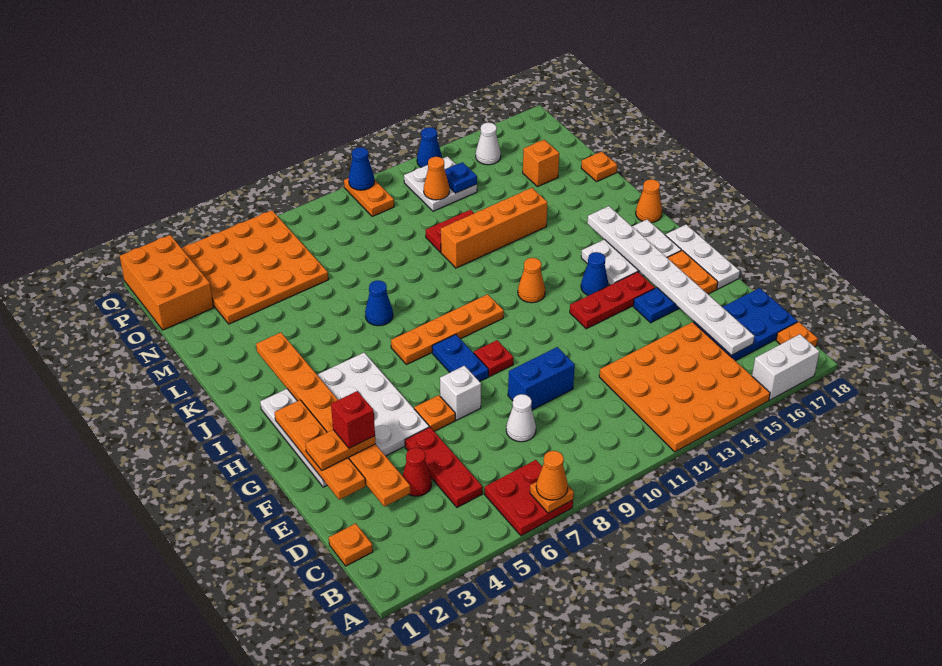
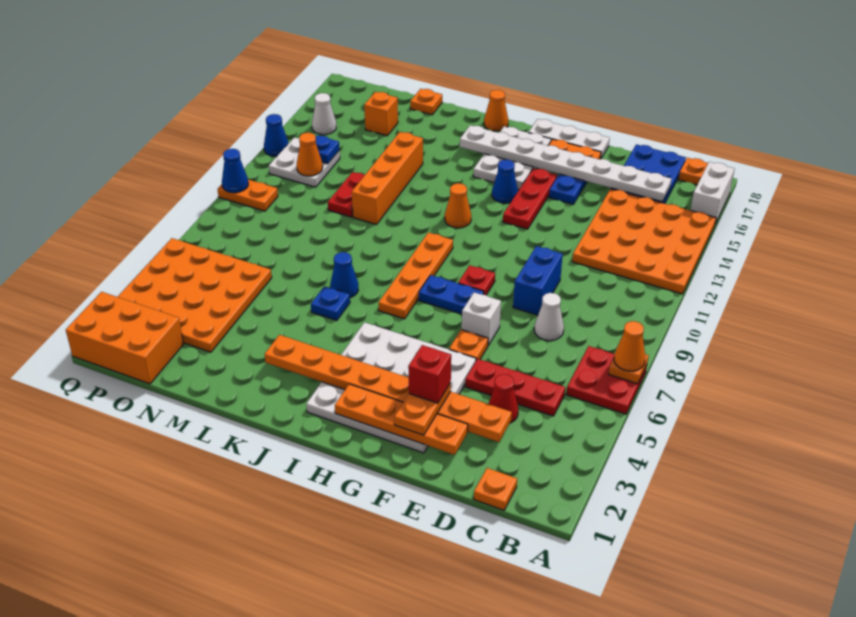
none -> blue plate K6 level 1

